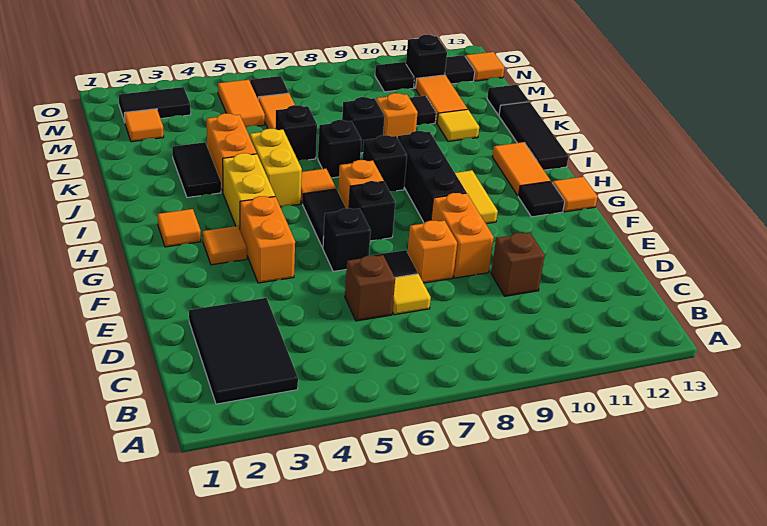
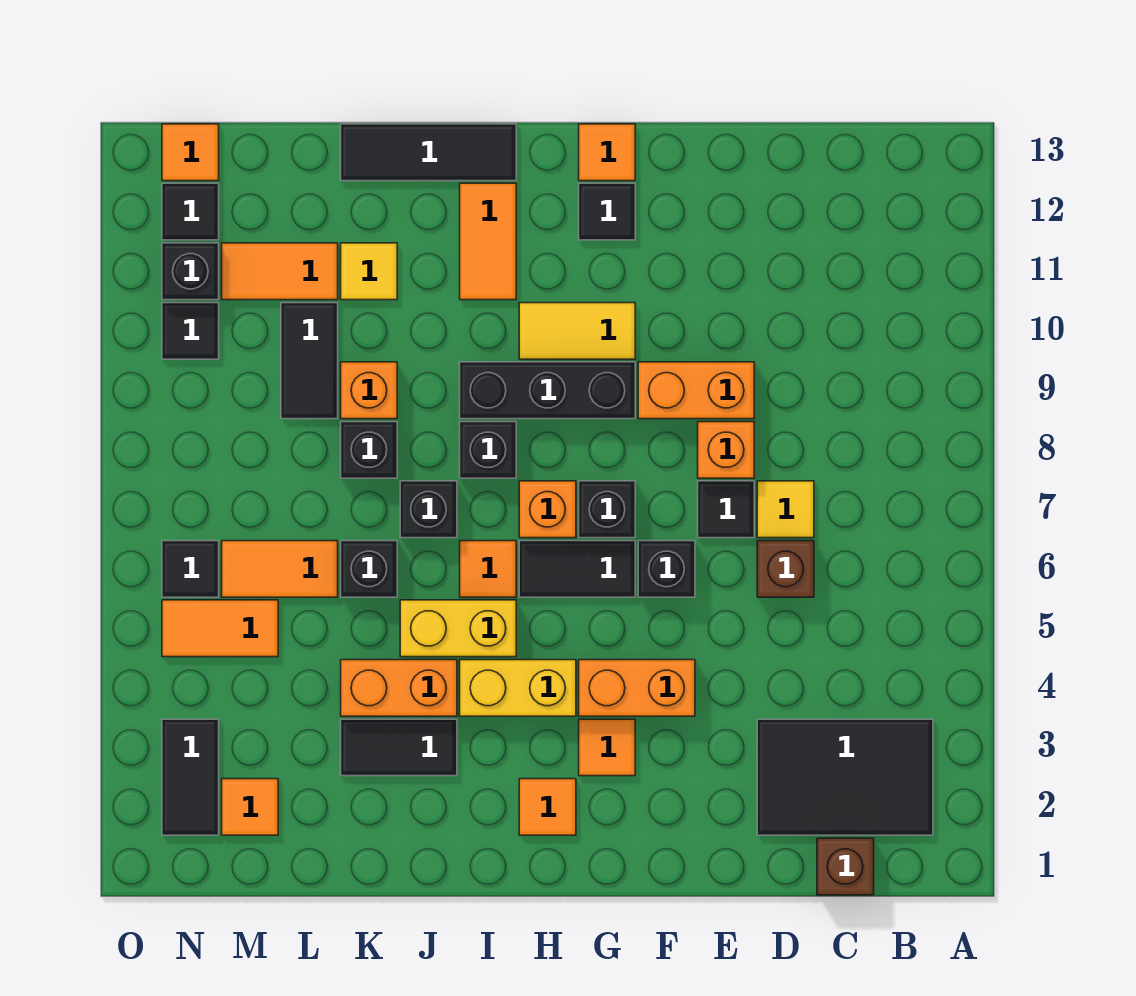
brown brick D10 level 1 -> brown brick C1 level 1
orange tile H12:I12 level 1 -> orange tile I11:I12 level 1
black tile L13 level 1 -> none

